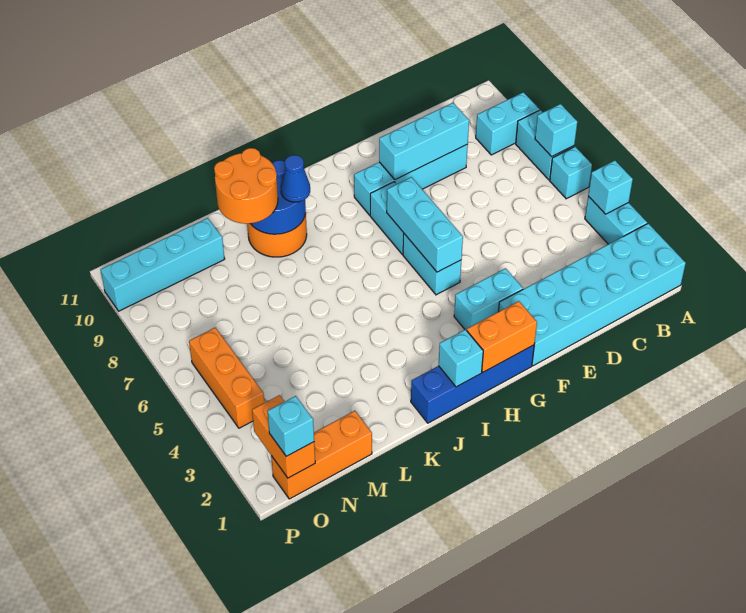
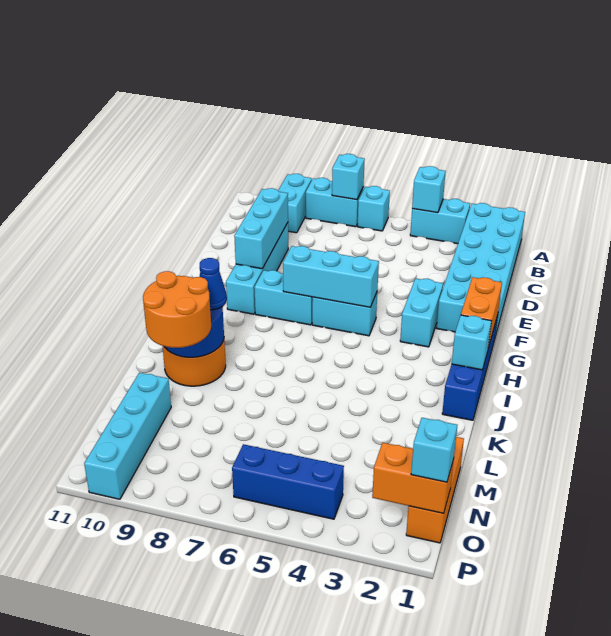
orange brick O4:O6 level 1 -> blue brick O4:O6 level 1

